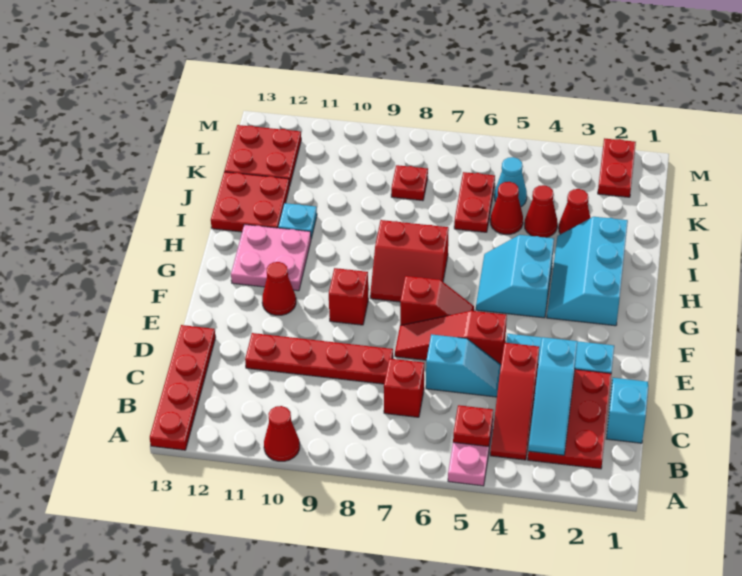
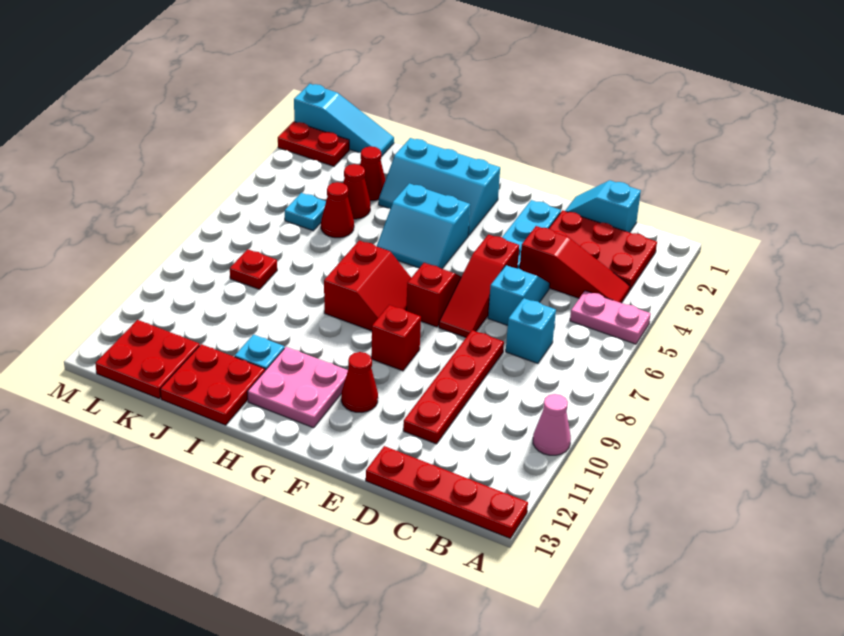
red cone A10 level 1 -> pink cone A10 level 1
cyan slope B3:D3 level 2 top D -> cyan slope K1:M1 level 1 top M
red plate B5 level 2 -> none
red brick C7 level 1 -> cyan brick C7 level 1
red plate J6:K6 level 1 -> none
cyan cone K5 level 1 -> cyan plate K5 level 1

